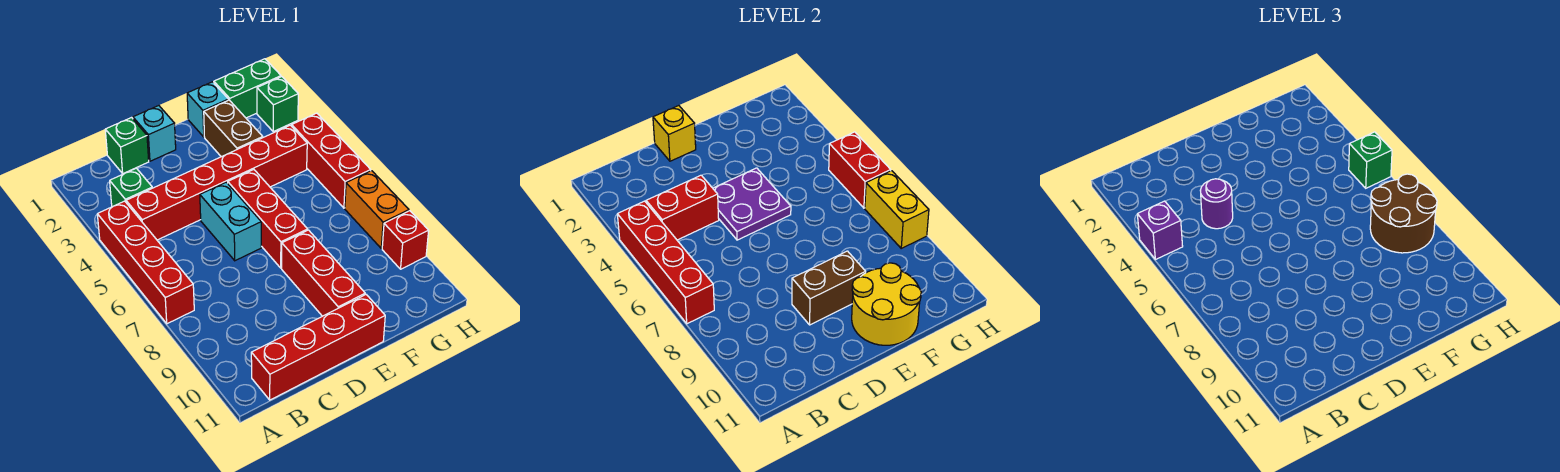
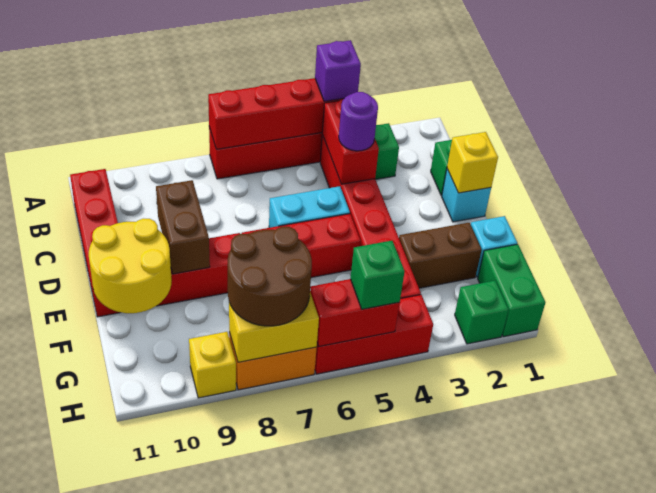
purple plate D4:E5 level 2 -> none
red brick H9 level 1 -> yellow brick H9 level 1

